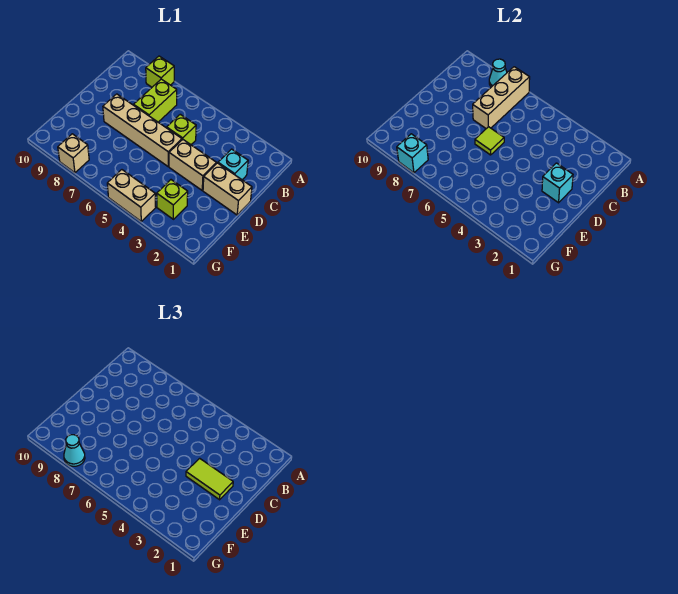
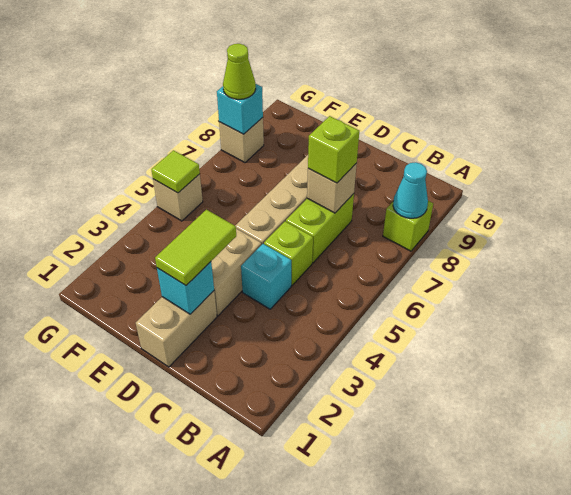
tan brick A7:C7 level 2 -> tan brick C7 level 2
lime brick B7:C7 level 1 -> lime brick C6:C7 level 1
cyan brick C2 level 1 -> cyan brick C4 level 1
lime tile D6 level 2 -> lime tile G5 level 2
lime brick F3 level 1 -> lime brick C7 level 3
tan brick G4:G5 level 1 -> tan brick G5 level 1
cyan cone G8 level 3 -> lime cone G8 level 3

